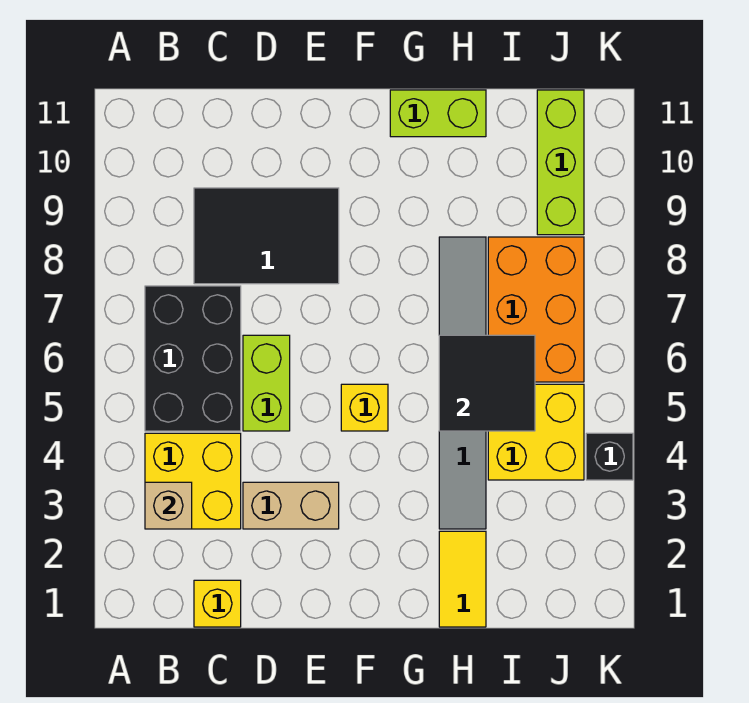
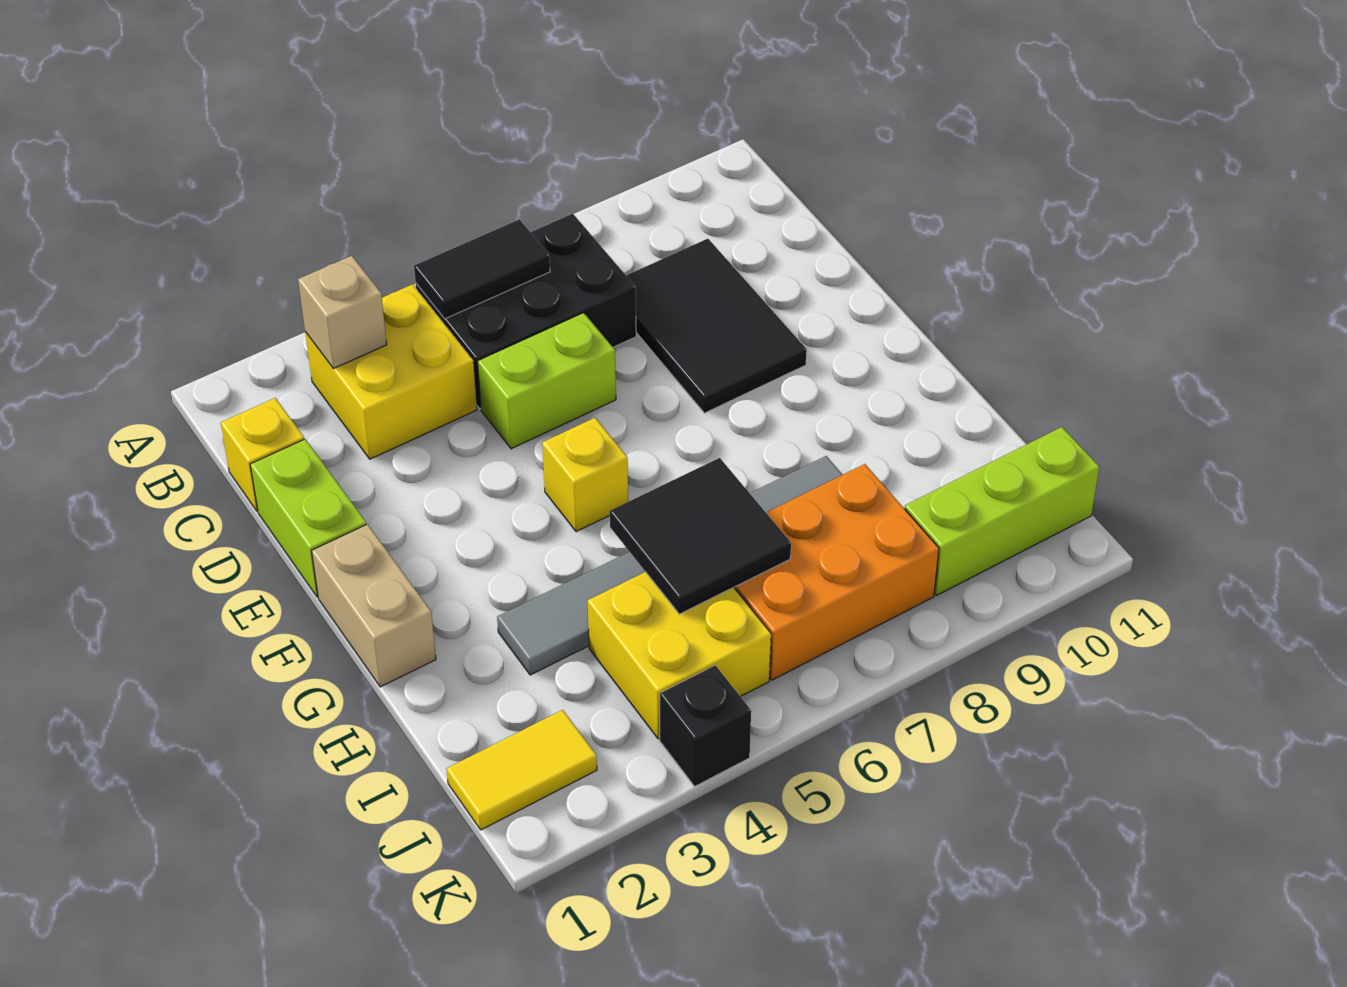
none -> black tile B5:B6 level 2
tan brick D3:E3 level 1 -> tan brick F1:G1 level 1
lime brick G11:H11 level 1 -> lime brick D1:E1 level 1
yellow tile H1:H2 level 1 -> yellow tile J1:J2 level 1

